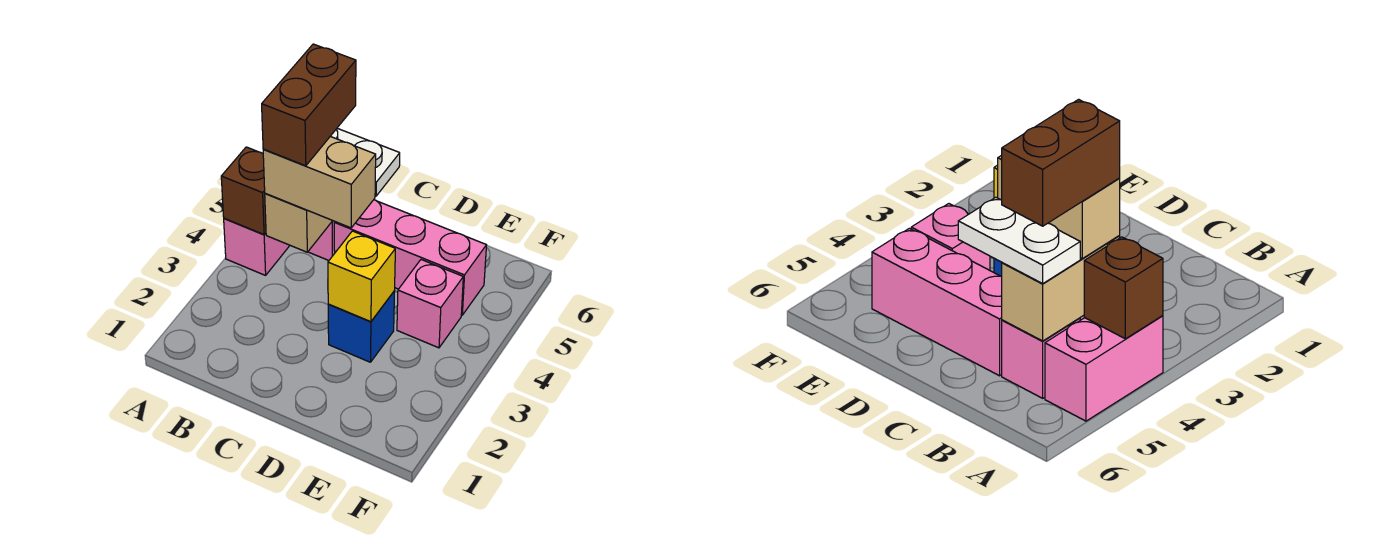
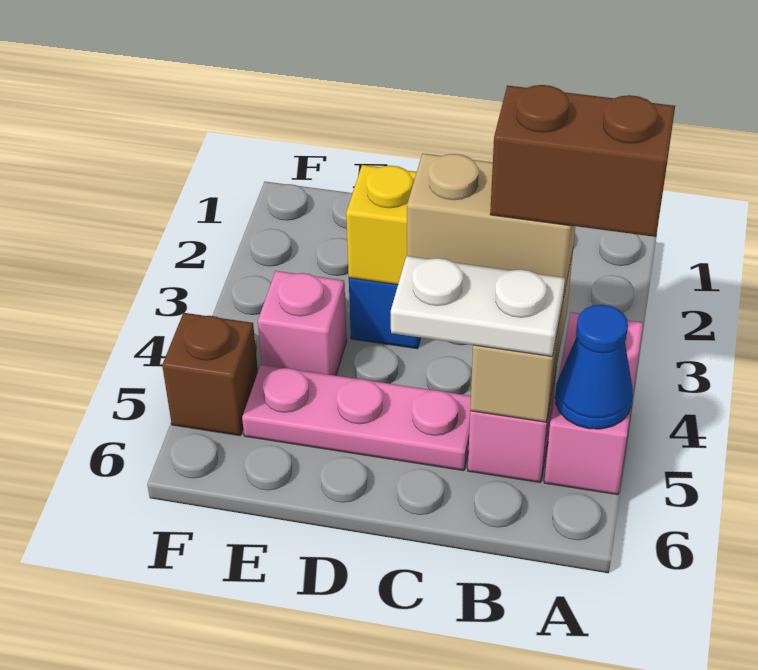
brown brick A4 level 2 -> brown brick F5 level 1
none -> blue cone A5 level 2
brown brick B4:B5 level 4 -> brown brick A4:B4 level 4
pink brick C5:E5 level 1 -> pink plate C5:E5 level 1

